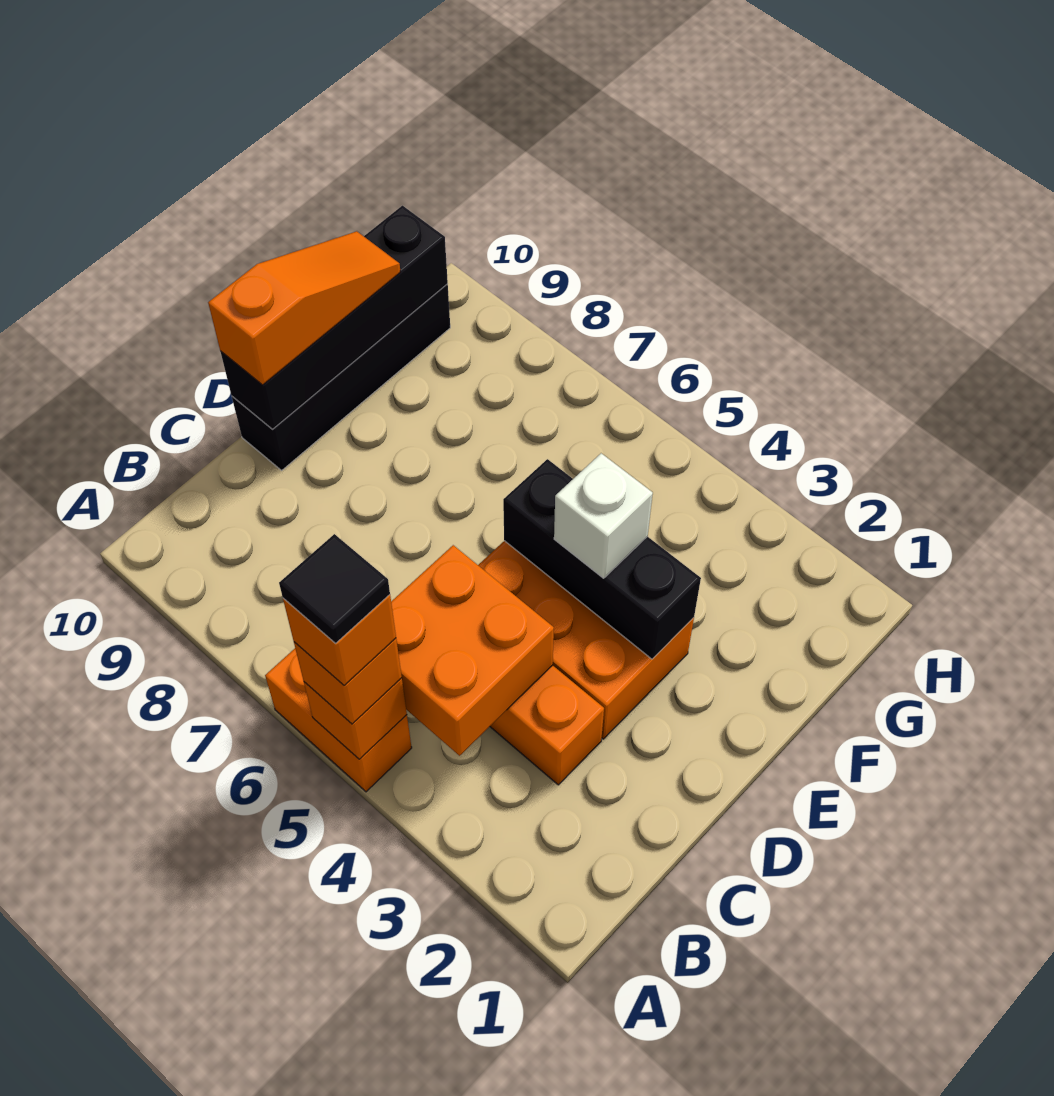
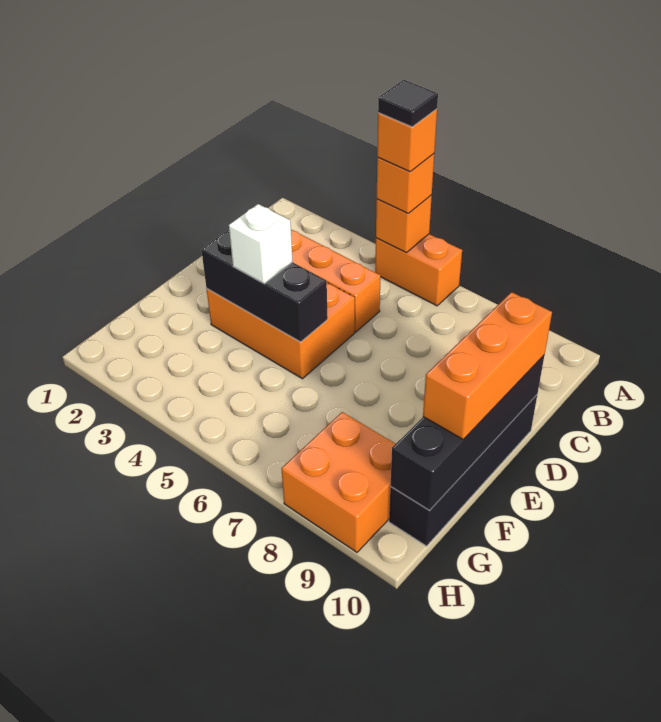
orange brick B4:C5 level 2 -> orange brick G8:H9 level 1
orange slope D10:F10 level 3 top D -> orange brick D10:F10 level 3

